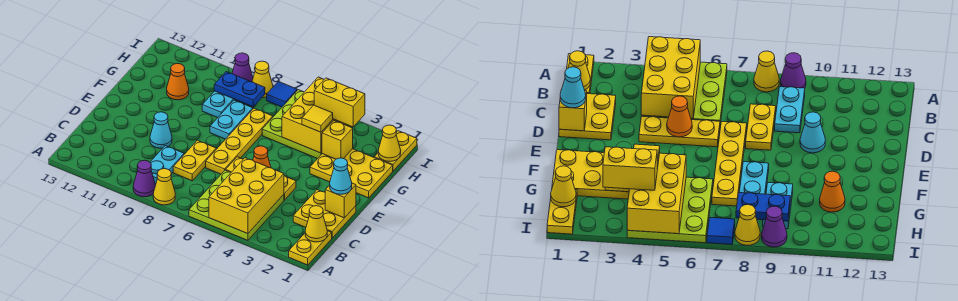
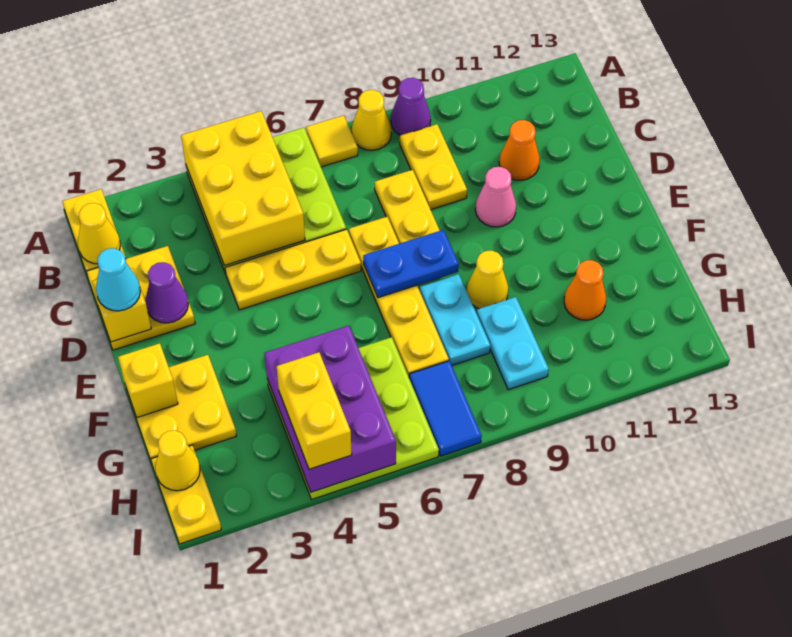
cyan plate B9:C9 level 1 -> yellow plate B9:C9 level 1
orange cone D5 level 2 -> orange cone C11 level 1
cyan cone D10 level 1 -> pink cone D10 level 1
yellow plate F1:G3 level 1 -> yellow plate F1:G2 level 1
yellow brick G3 level 2 -> yellow brick F1 level 2
yellow brick G4:I5 level 2 -> purple brick G4:I5 level 2
yellow tile G4 level 3 -> yellow tile A7 level 1
yellow brick H3:H4 level 3 -> yellow brick H4:I4 level 3
blue plate H8:H9 level 2 -> blue plate E7:E8 level 2
blue tile I7 level 1 -> blue tile H7:I7 level 1
yellow cone I8 level 1 -> yellow cone F9 level 1
purple cone I9 level 1 -> purple cone D2 level 2

